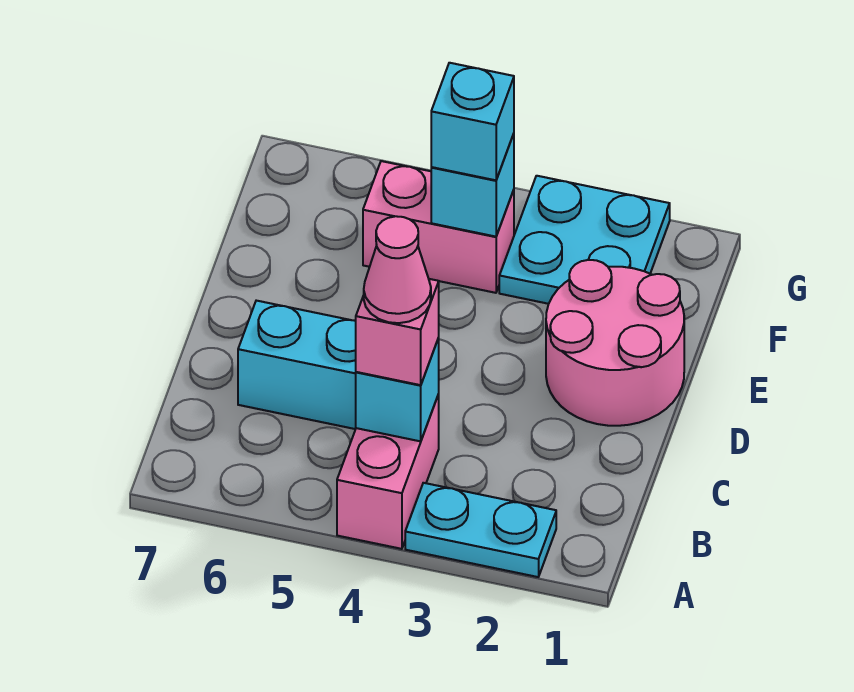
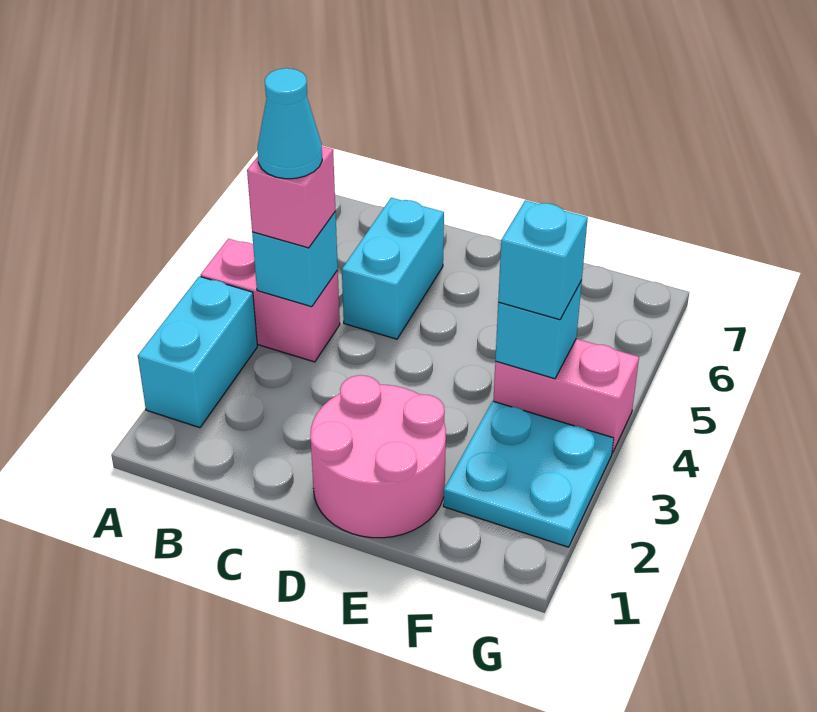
cyan plate A2:A3 level 1 -> cyan brick A2:A3 level 1
pink cone B4 level 4 -> cyan cone B4 level 4
pink brick F4:F5 level 1 -> pink brick F4:G4 level 1

